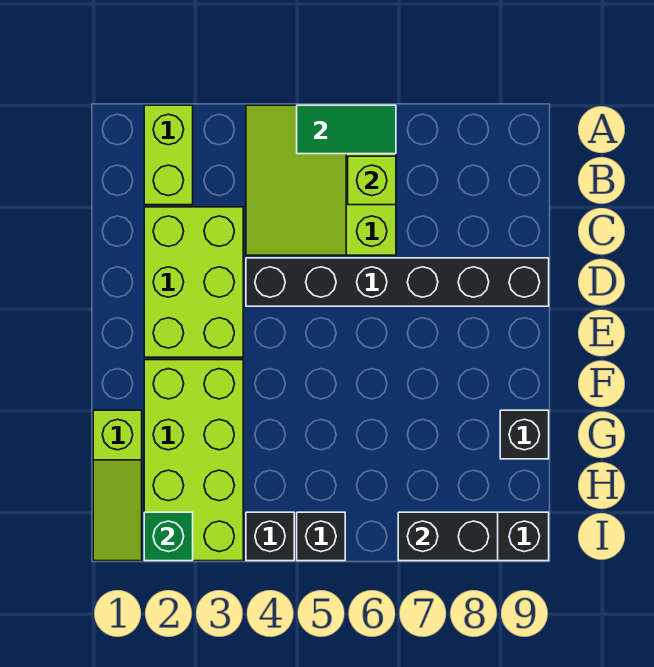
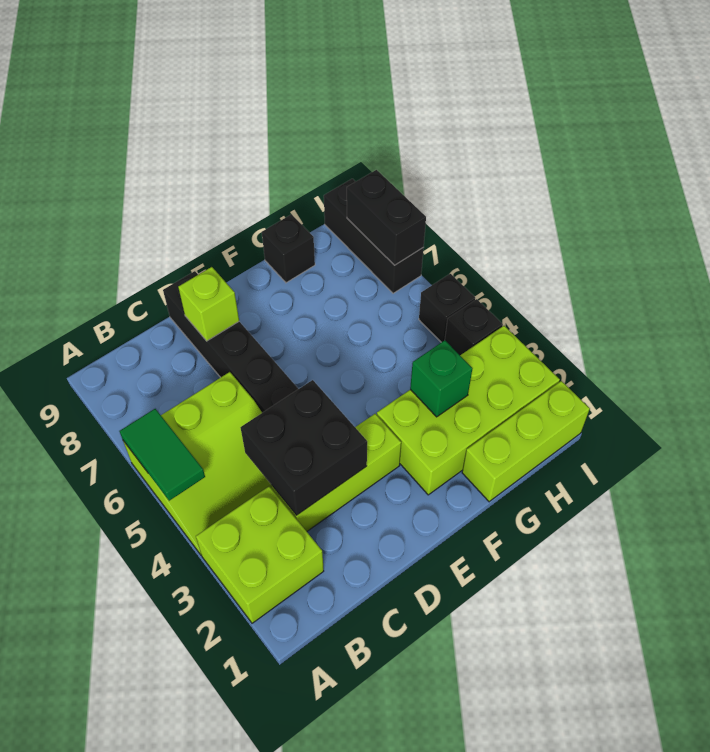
lime brick A2:B2 level 1 -> lime brick A2:B3 level 1
lime brick B6 level 2 -> lime brick D8 level 2
lime brick C2:E3 level 1 -> lime brick C3:E3 level 1
none -> black brick C3:D4 level 2
lime slope G1:I1 level 1 top G -> lime brick G1:I1 level 1
green brick I2 level 2 -> green brick G3 level 2

